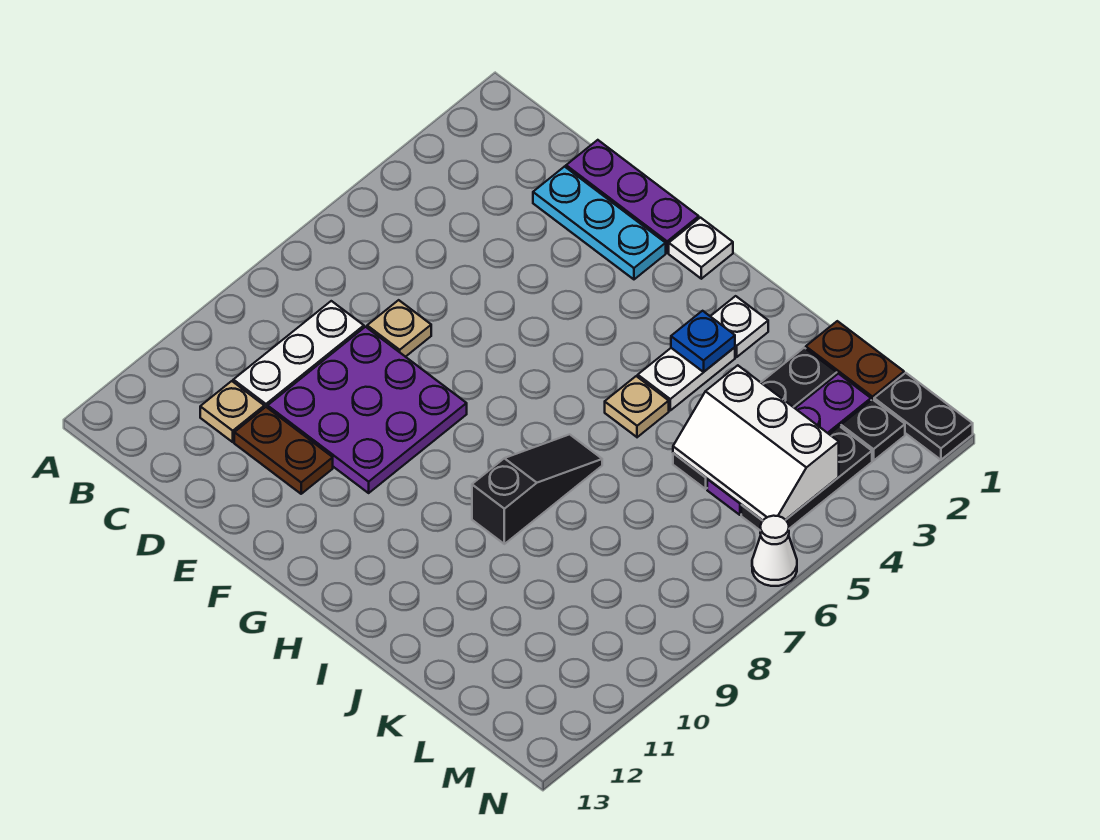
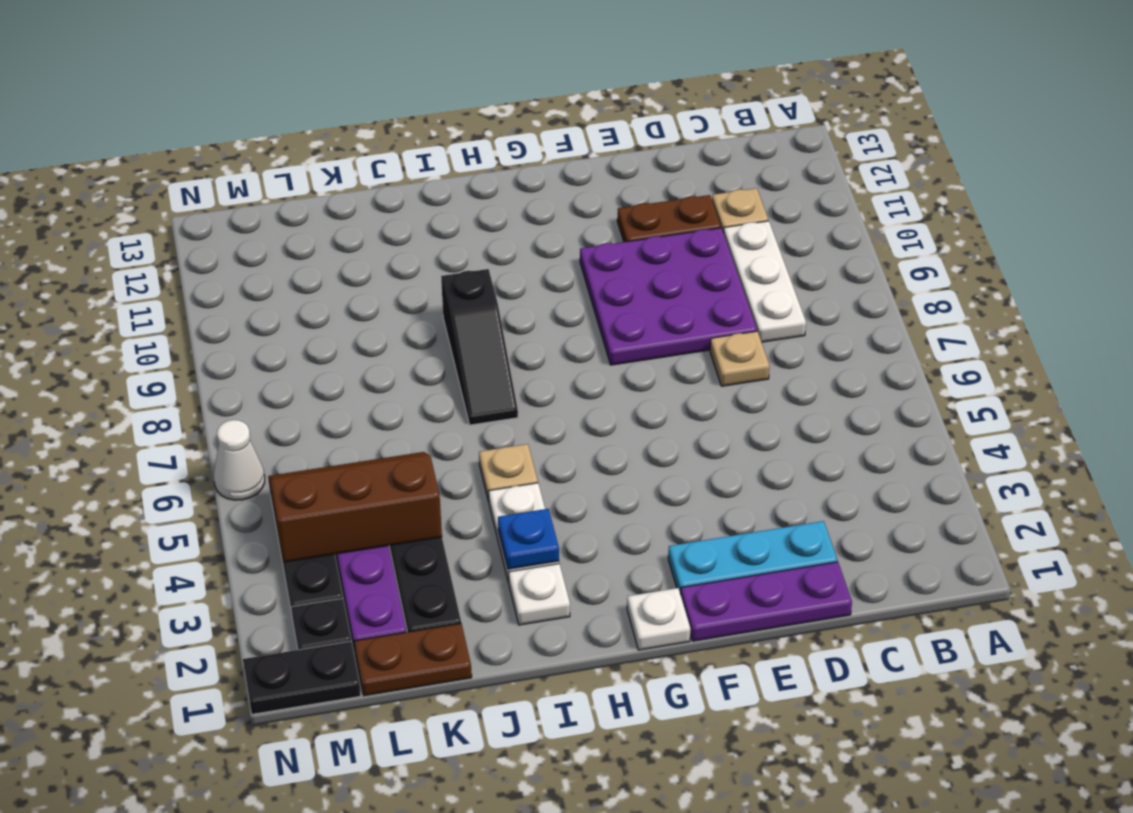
white slope K4:M5 level 2 top 4 -> brown slope K4:M5 level 2 top 4

